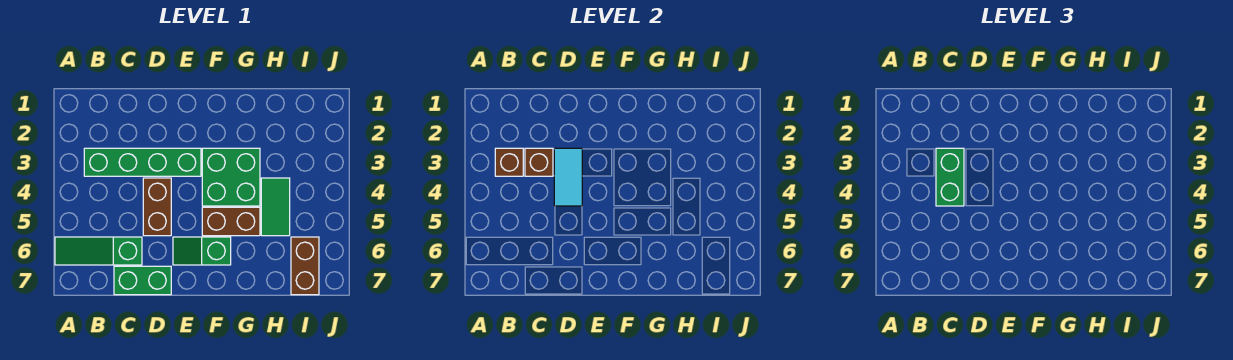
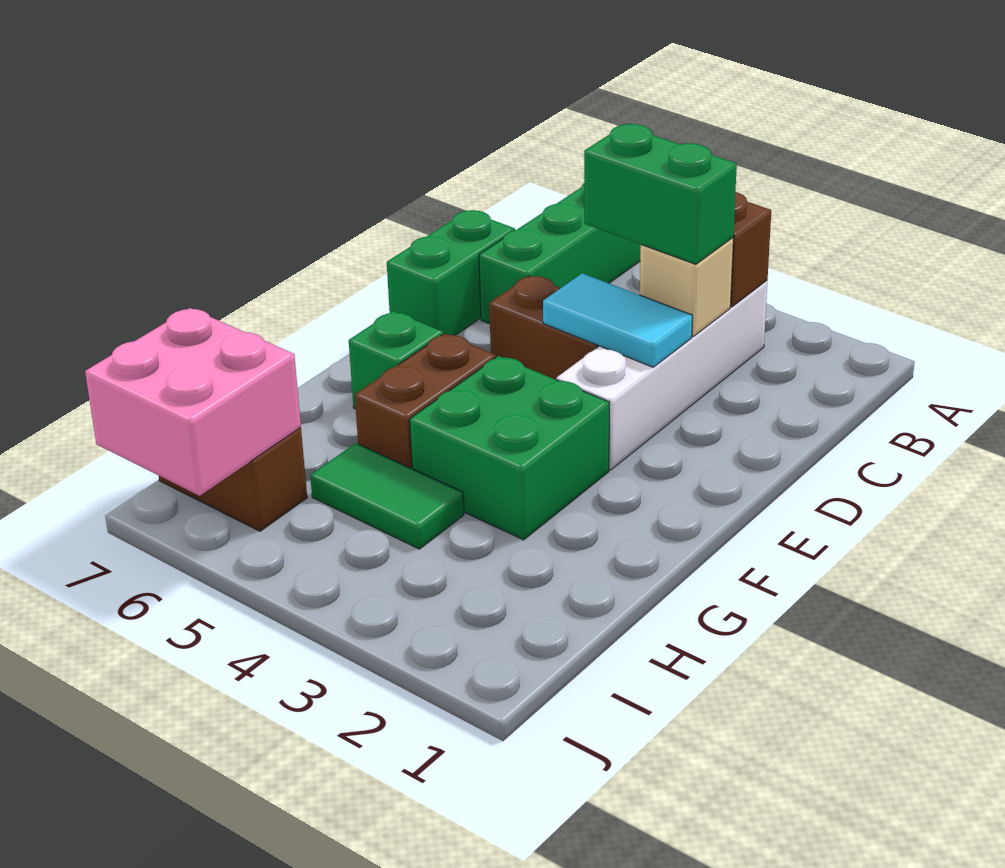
green slope A6:C6 level 1 top C -> green brick A6:C6 level 1
green brick B3:E3 level 1 -> white brick B3:E3 level 1
brown brick C3 level 2 -> tan brick C3 level 2
none -> pink brick I6:J7 level 2

